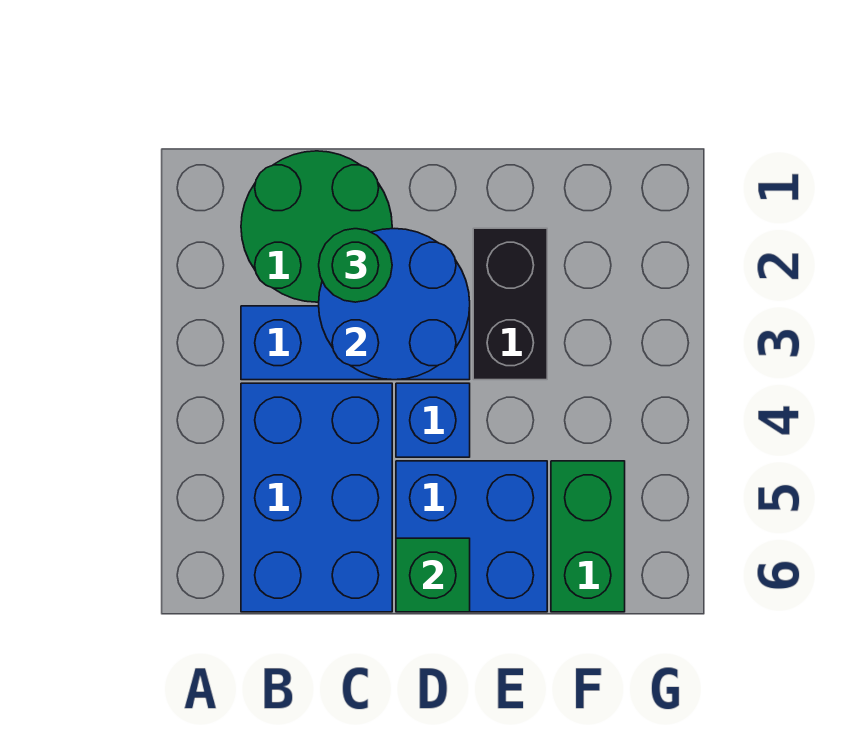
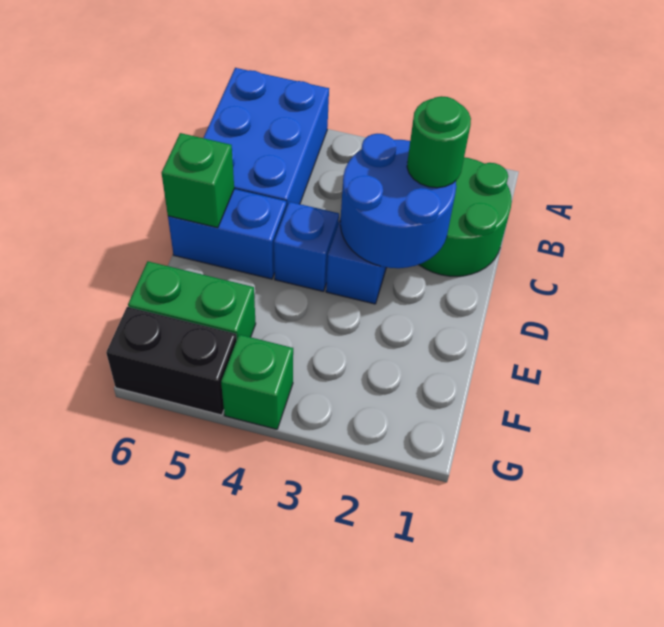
blue brick B4:C6 level 1 -> blue brick A5:C6 level 1
blue brick D5:E6 level 1 -> blue brick D5:D6 level 1
black brick E2:E3 level 1 -> black brick G5:G6 level 1
none -> green brick G4 level 1

